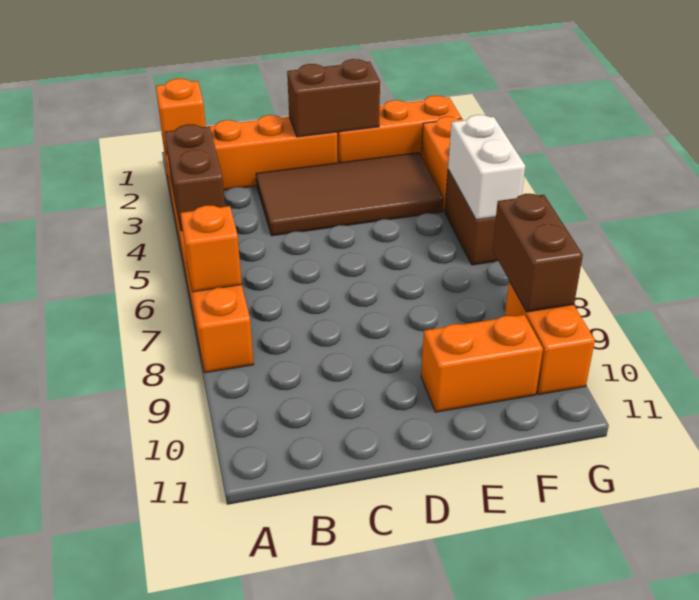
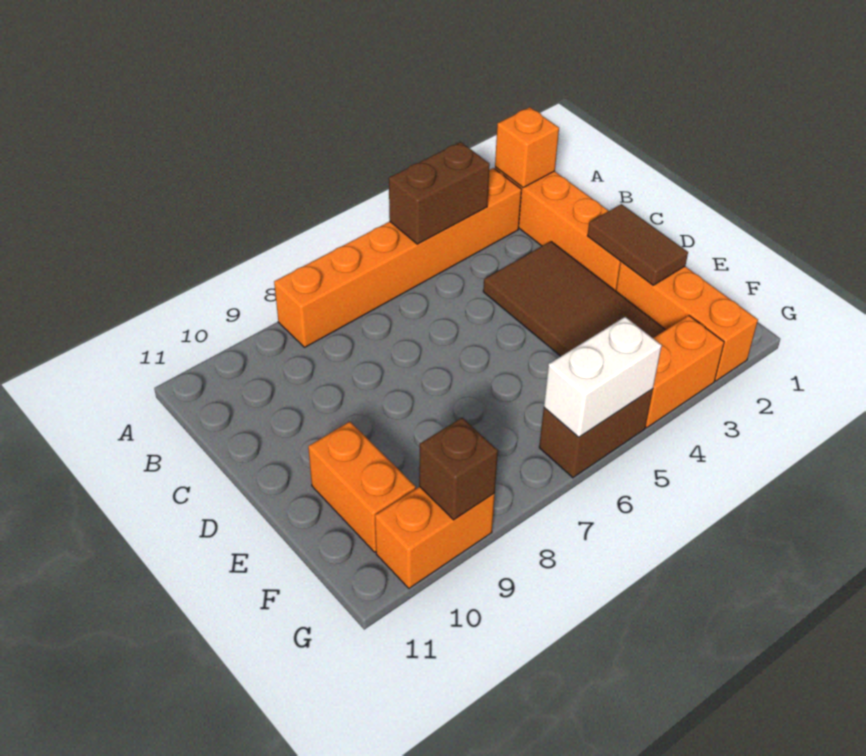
orange brick A7 level 2 -> none
brown brick D2:E2 level 2 -> brown tile D2:E2 level 2
brown brick G8:G9 level 2 -> brown brick G9 level 2

